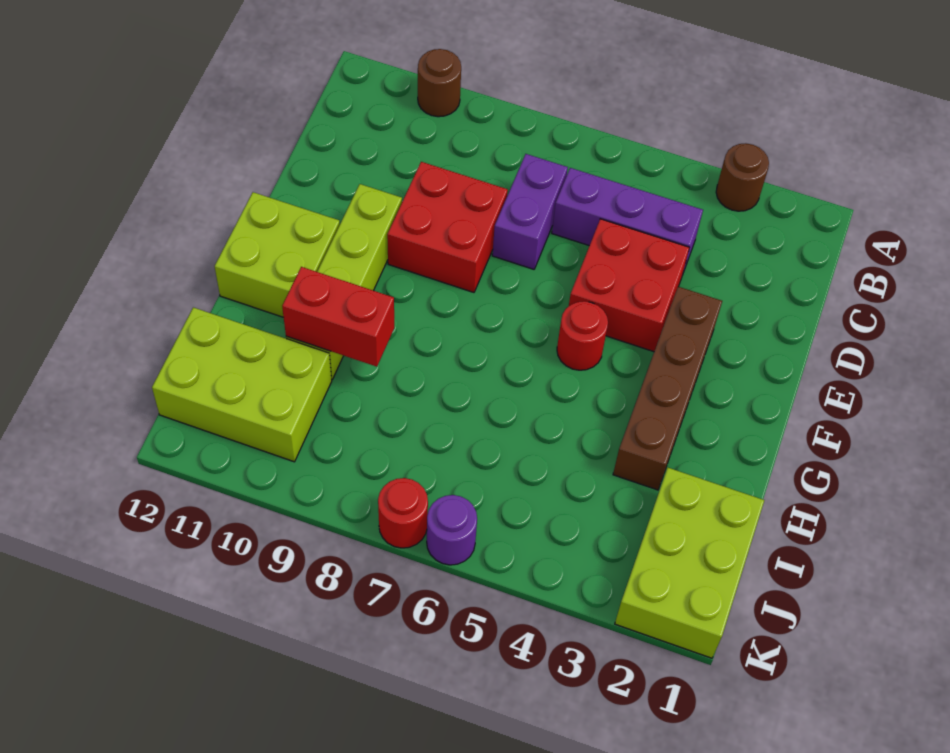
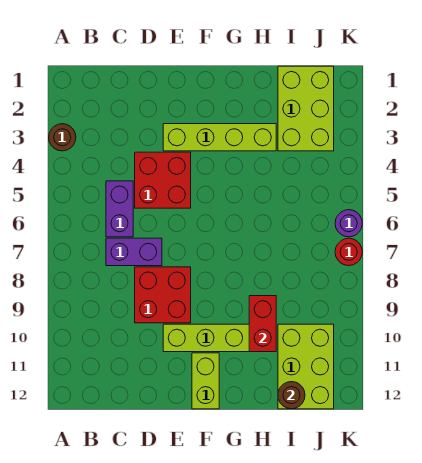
brown round brick A10 level 1 -> brown round brick I12 level 2
purple brick C4:C6 level 1 -> purple brick C5:C6 level 1
brown brick E3:H3 level 1 -> lime brick E3:H3 level 1
red round brick F5 level 1 -> none
lime brick F11:G12 level 1 -> lime brick F11:F12 level 1
lime brick I1:K2 level 1 -> lime brick I1:J3 level 1

